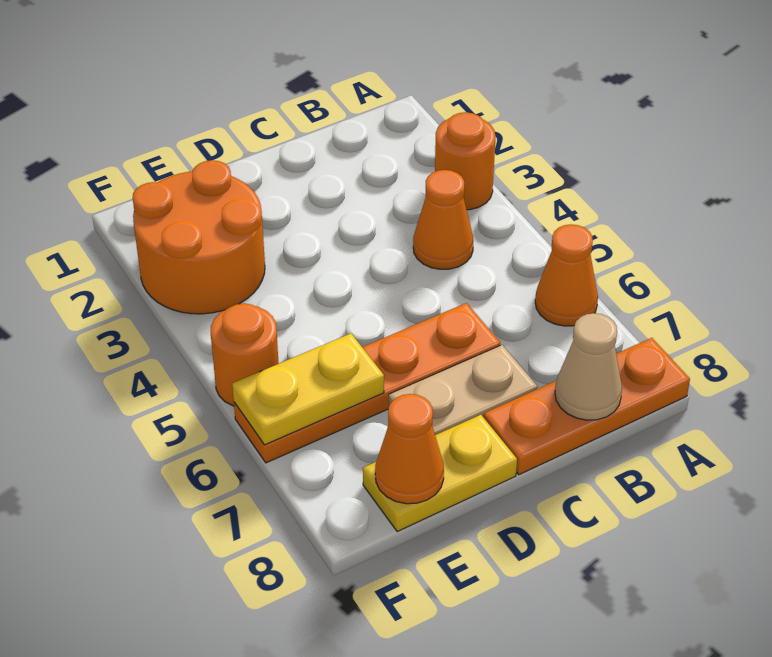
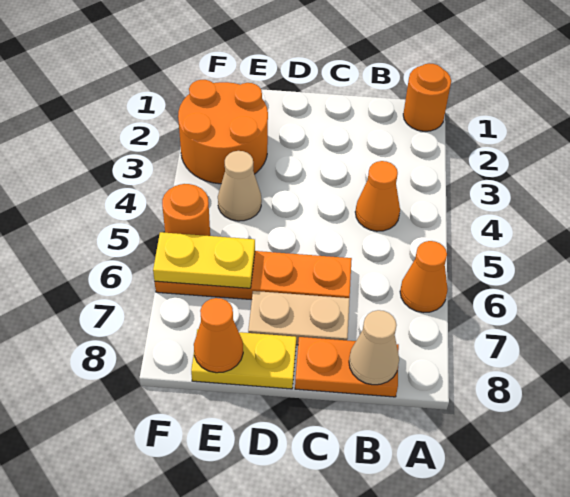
orange round brick A3 level 1 -> orange round brick A1 level 1
orange plate A8:C8 level 1 -> orange plate B8:C8 level 1
none -> tan cone E4 level 1

